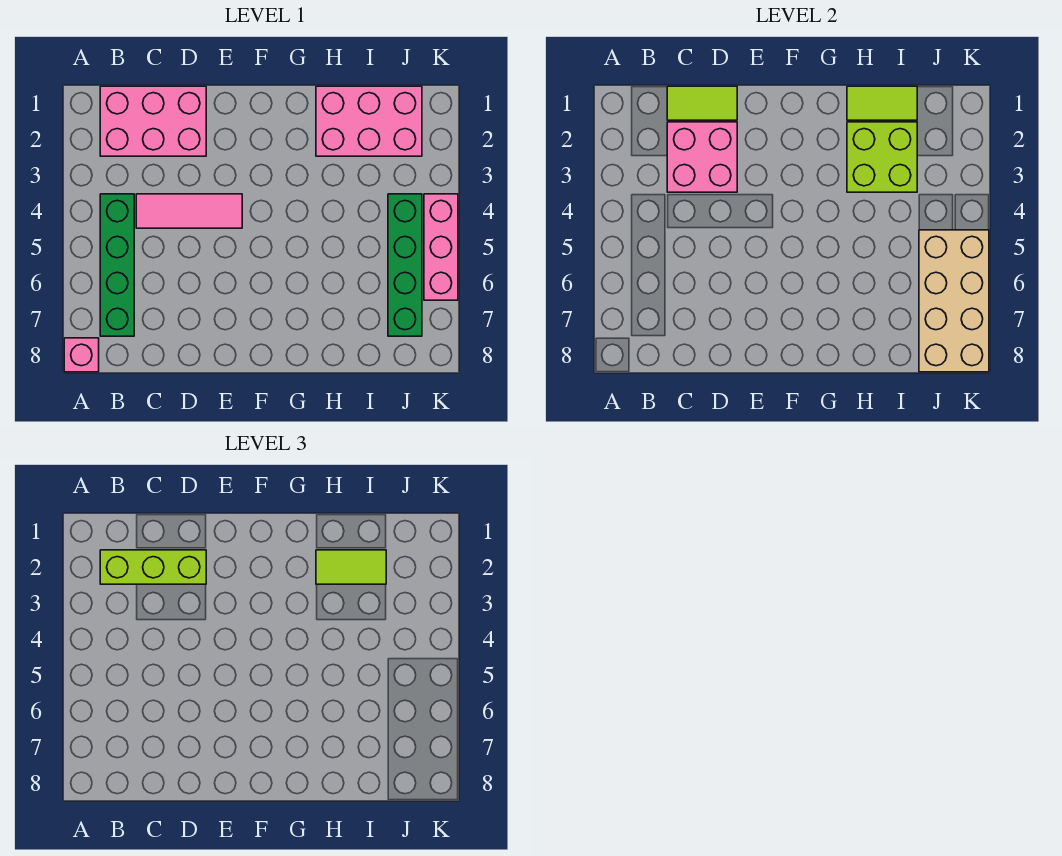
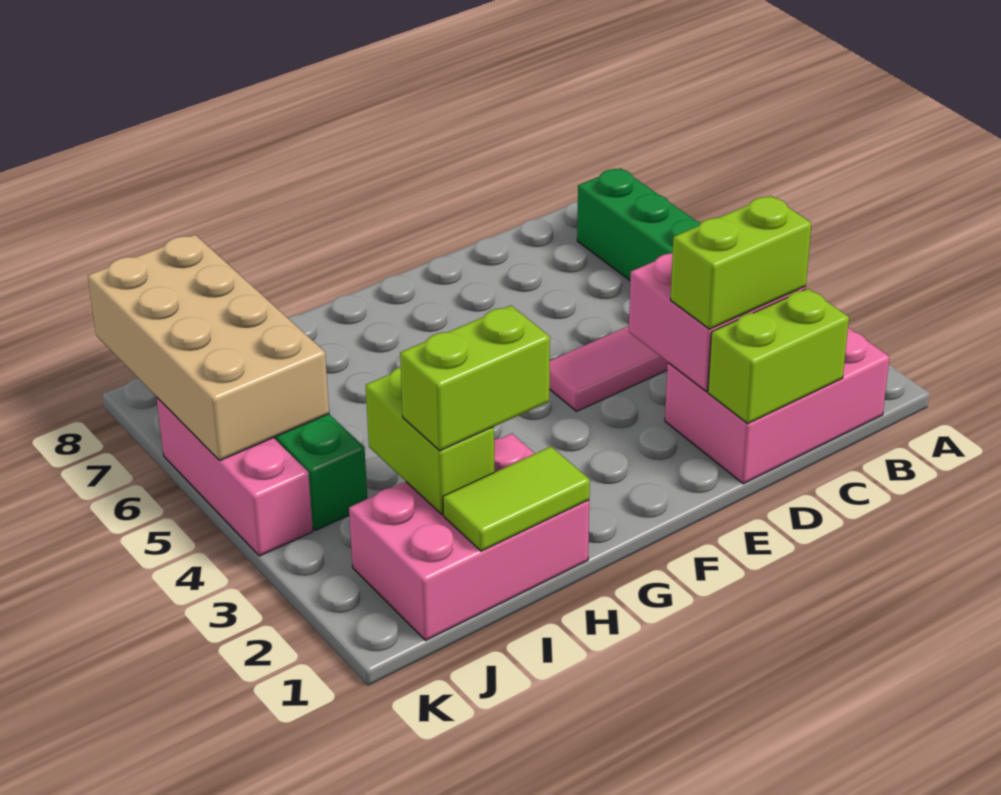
pink brick A8 level 1 -> none
lime brick B2:D2 level 3 -> lime brick C2:D2 level 3
lime tile C1:D1 level 2 -> lime brick C1:D1 level 2
lime brick H2:I3 level 2 -> lime brick I2:I3 level 2
lime tile H2:I2 level 3 -> lime brick H2:I2 level 3

